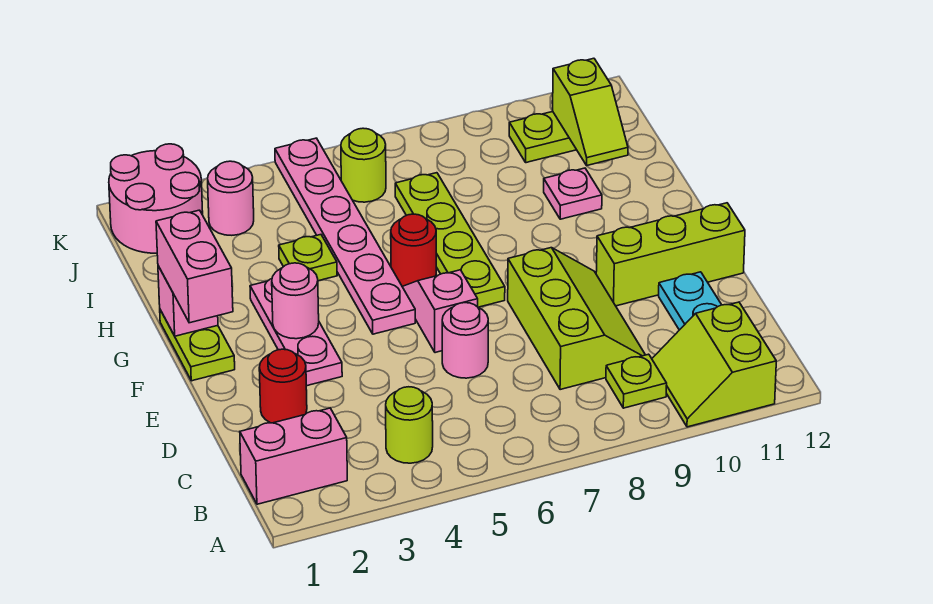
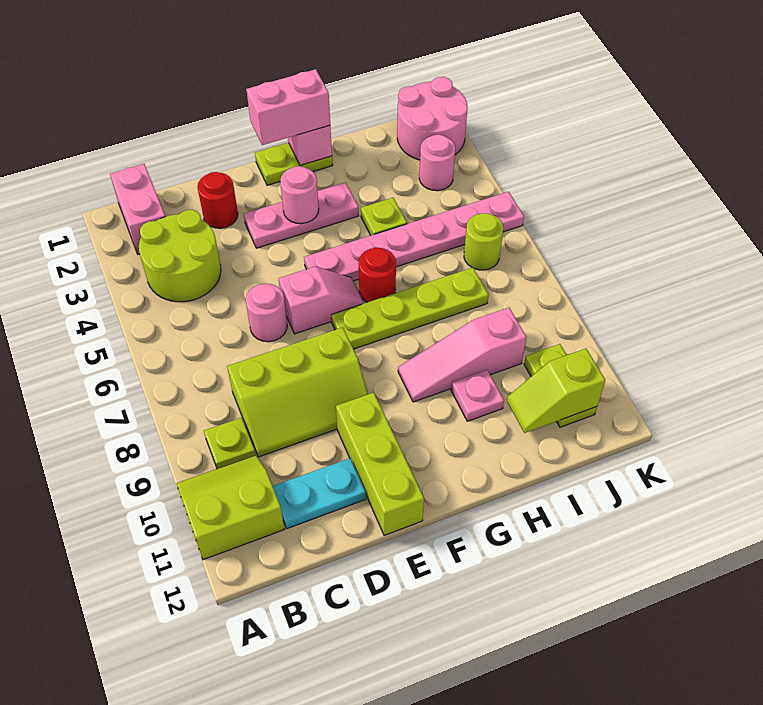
lime round brick B4 level 1 -> lime round brick B3:C4 level 1
none -> pink slope G9:I9 level 1 top I

